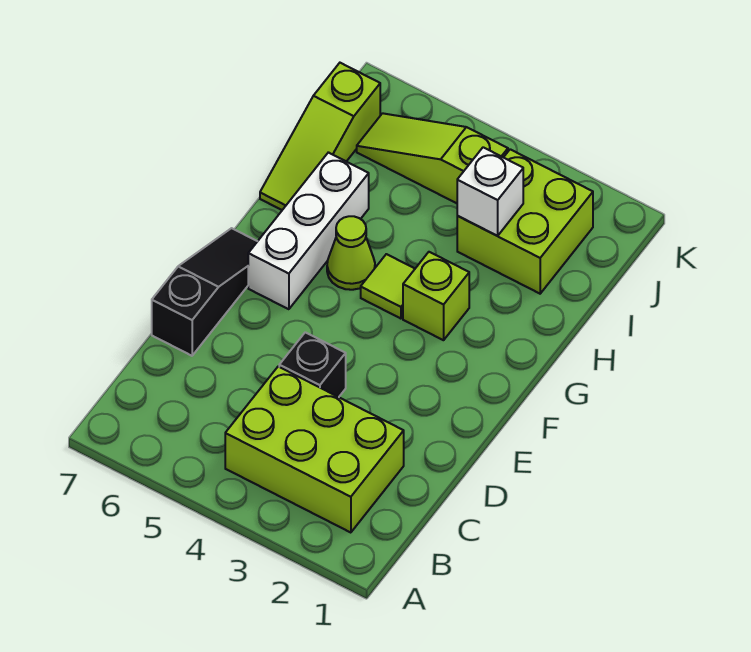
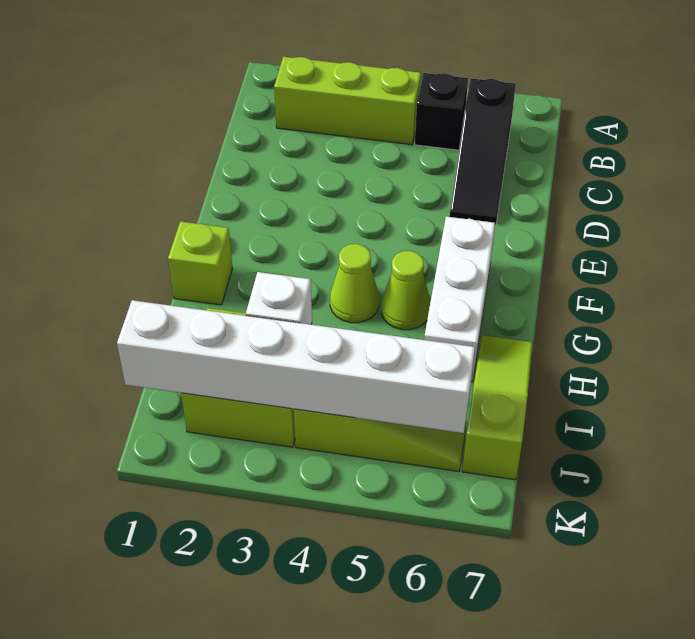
lime brick B2:C4 level 1 -> lime brick B2:B4 level 1
black brick D4 level 1 -> black brick B5 level 1
black slope D7:F7 level 1 top D -> black slope B6:D6 level 1 top B
lime brick G3 level 1 -> lime brick G1 level 1
lime tile G4 level 1 -> lime cone G4 level 1
none -> white brick J1:J6 level 2

